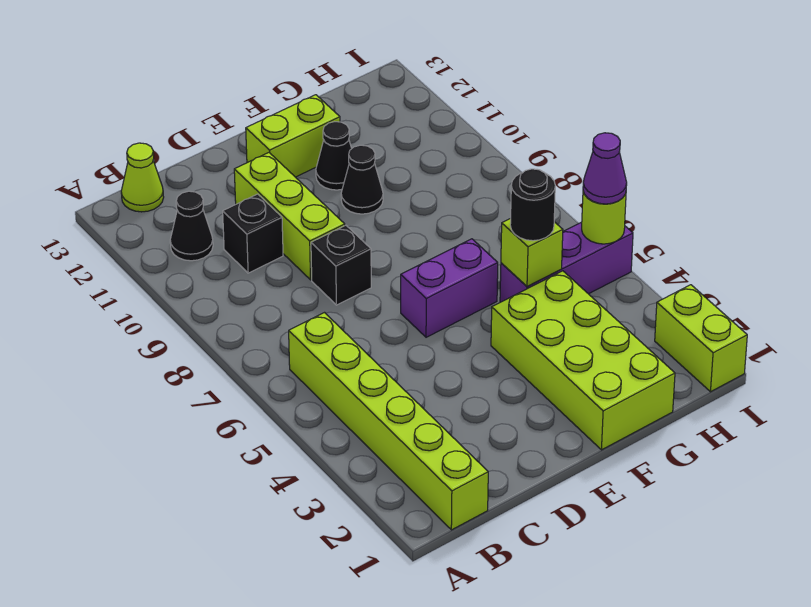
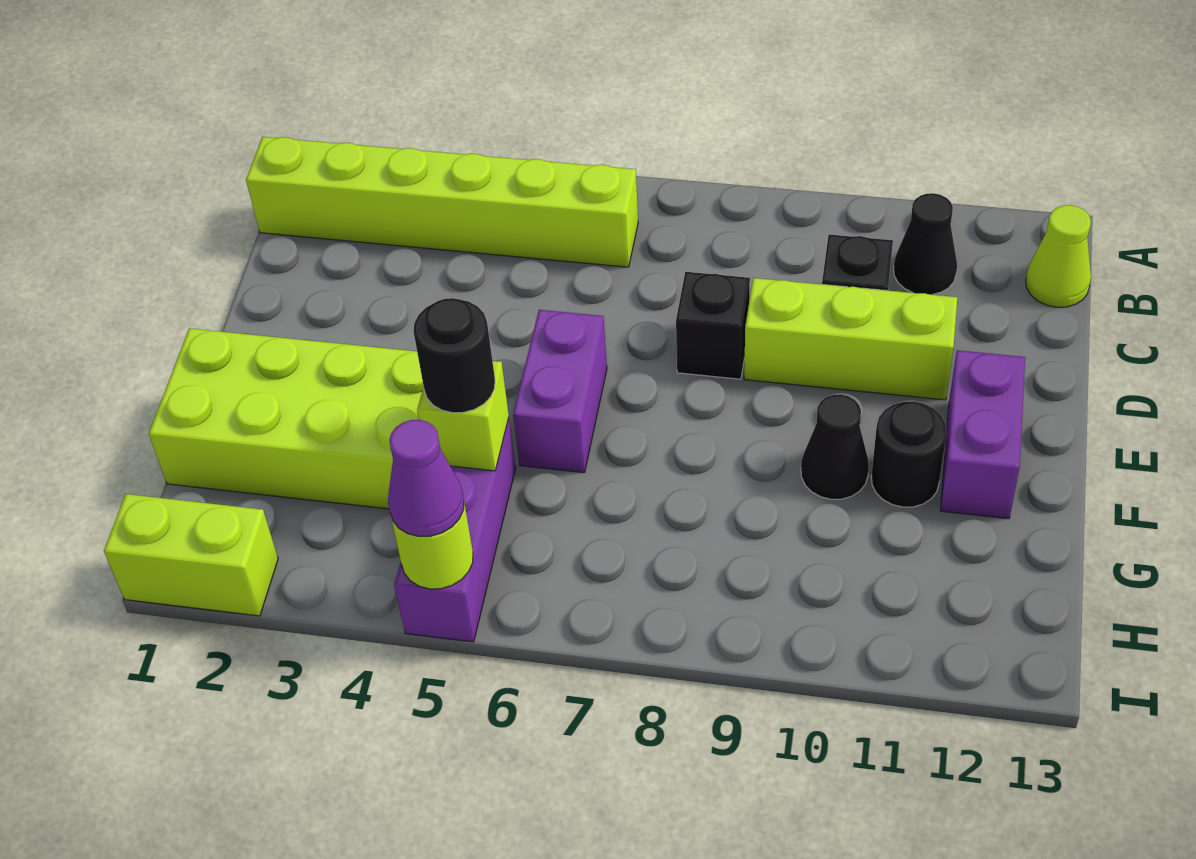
lime brick E12:F12 level 1 -> purple brick E12:F12 level 1
black cone F11 level 1 -> black round brick F11 level 1

